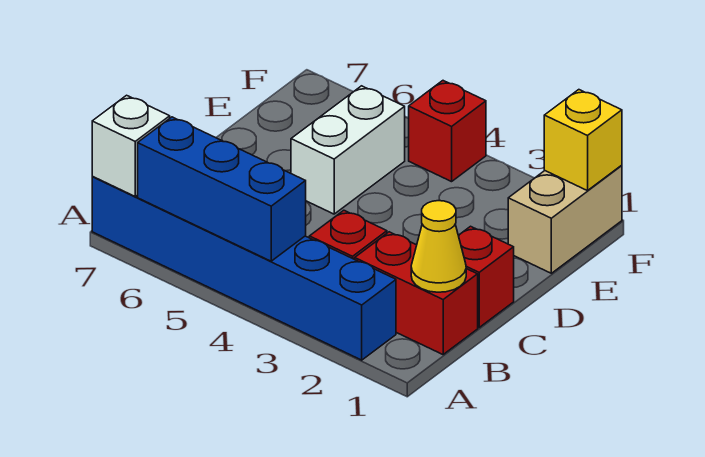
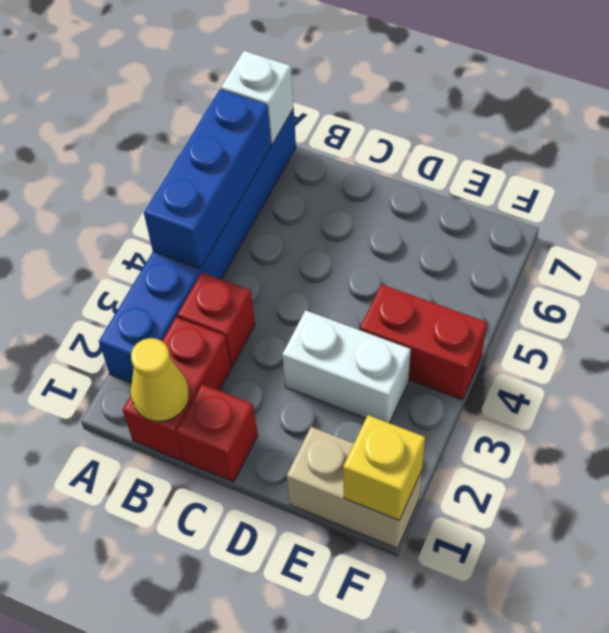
white brick D5:E5 level 1 -> white brick D3:E3 level 1
red brick F4 level 1 -> red brick E4:F4 level 1

